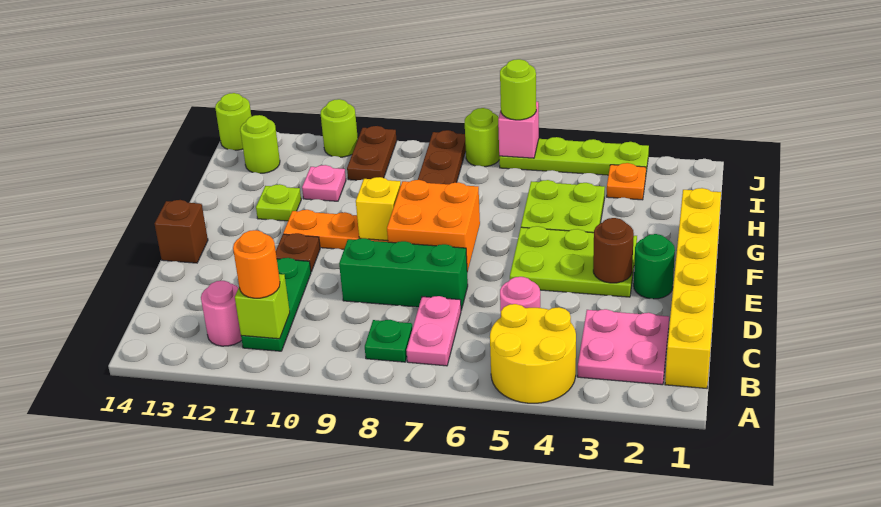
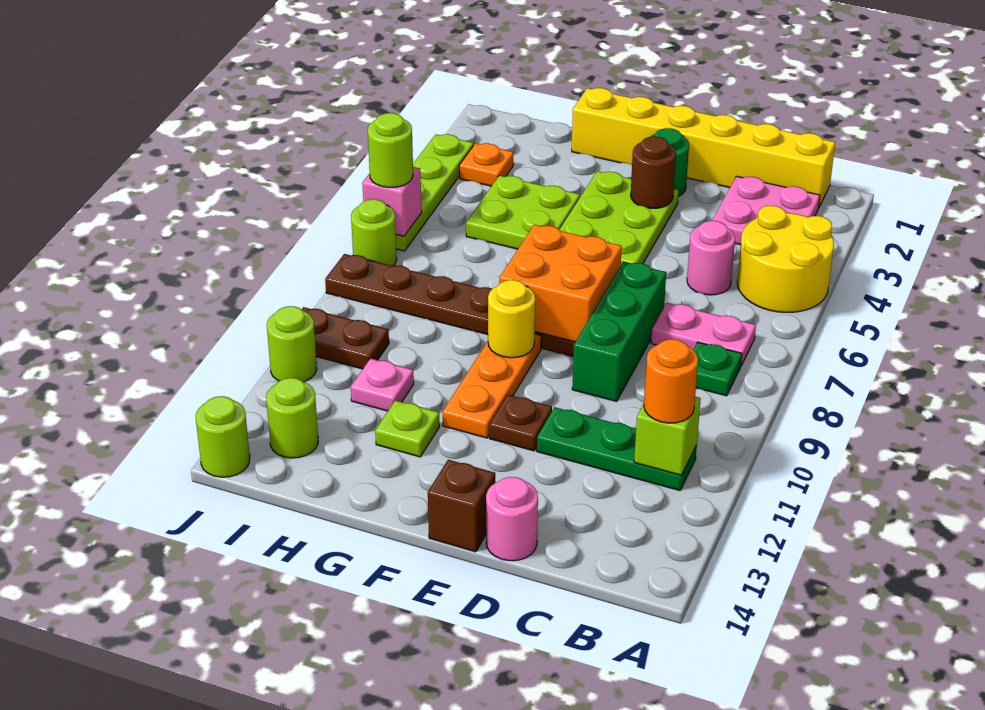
pink round brick B12 level 1 -> pink round brick D14 level 1
yellow brick F9 level 2 -> yellow round brick F9 level 2

